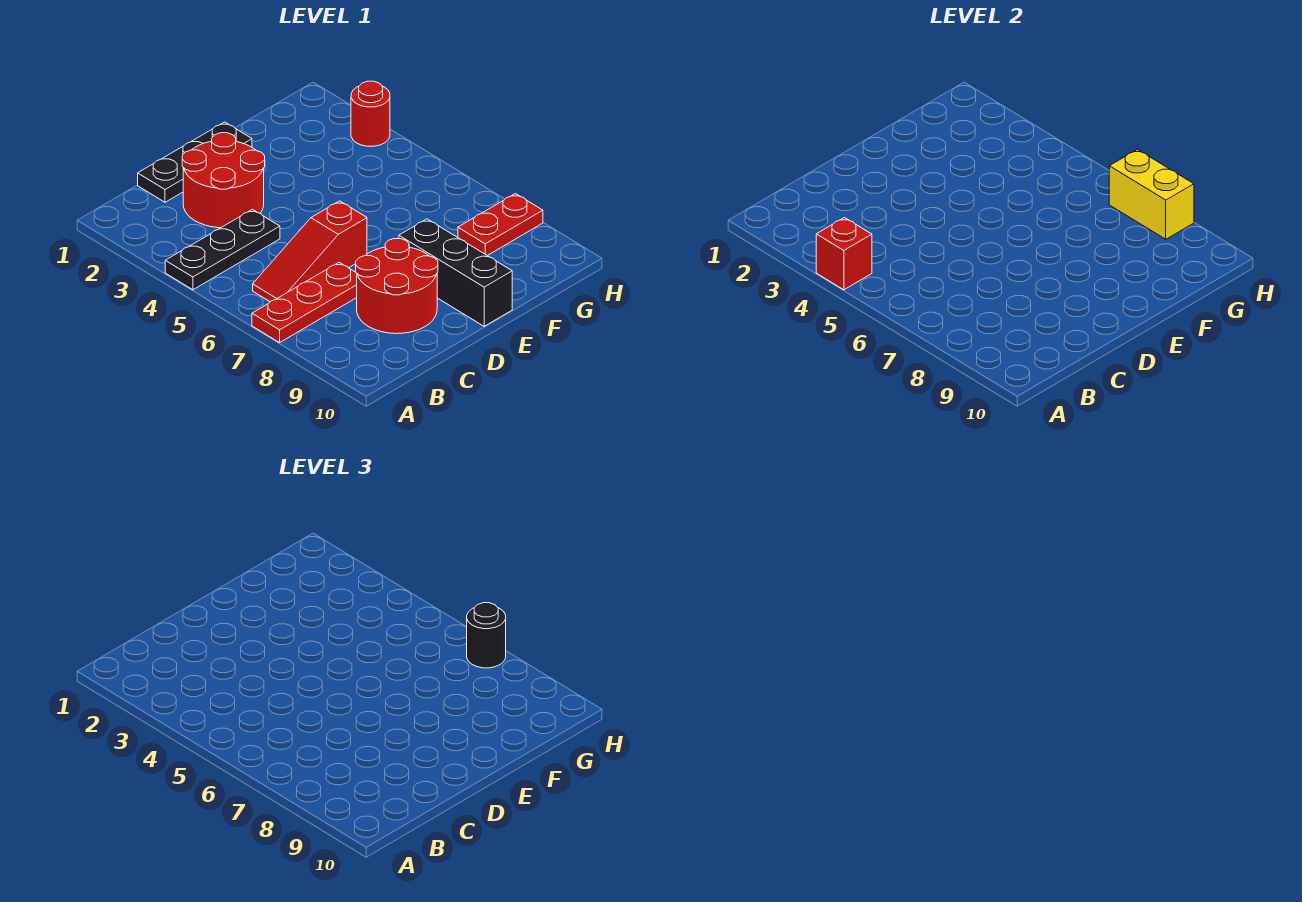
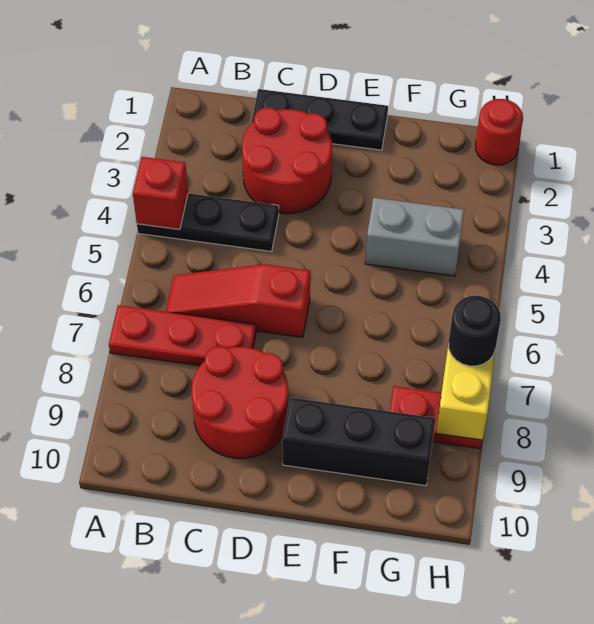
black brick E8:E10 level 1 -> black brick E9:G9 level 1
none -> grey brick F4:G4 level 1
red round brick H3 level 1 -> red round brick H1 level 1

